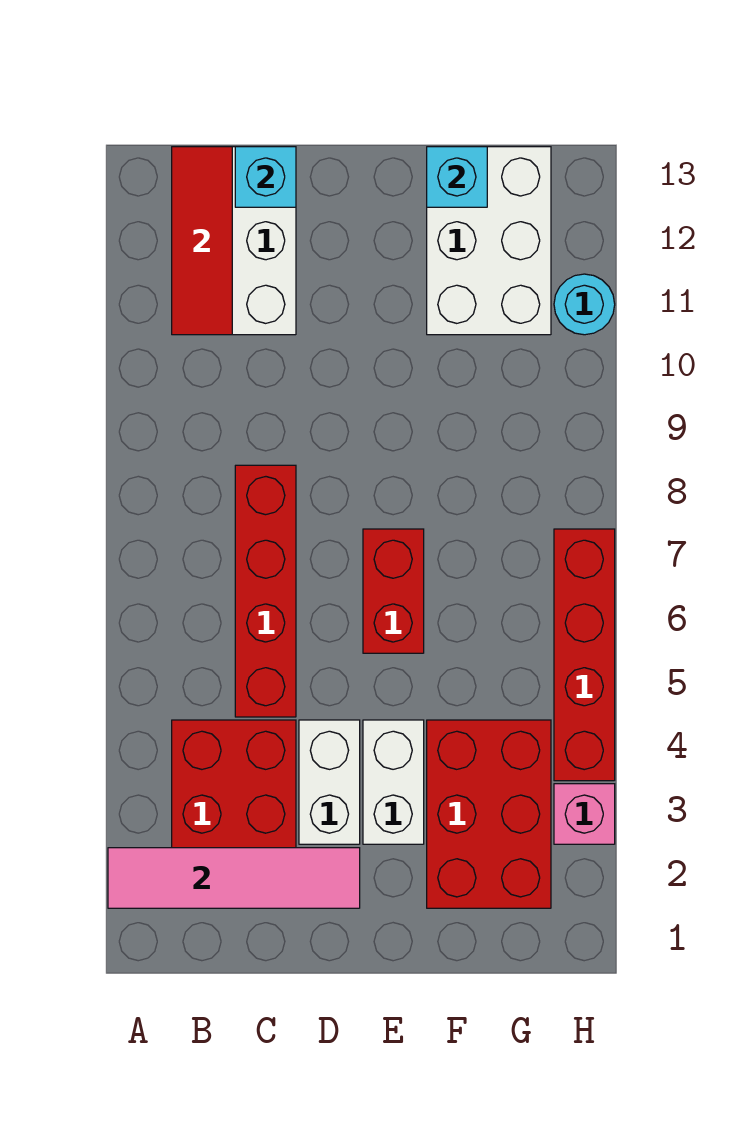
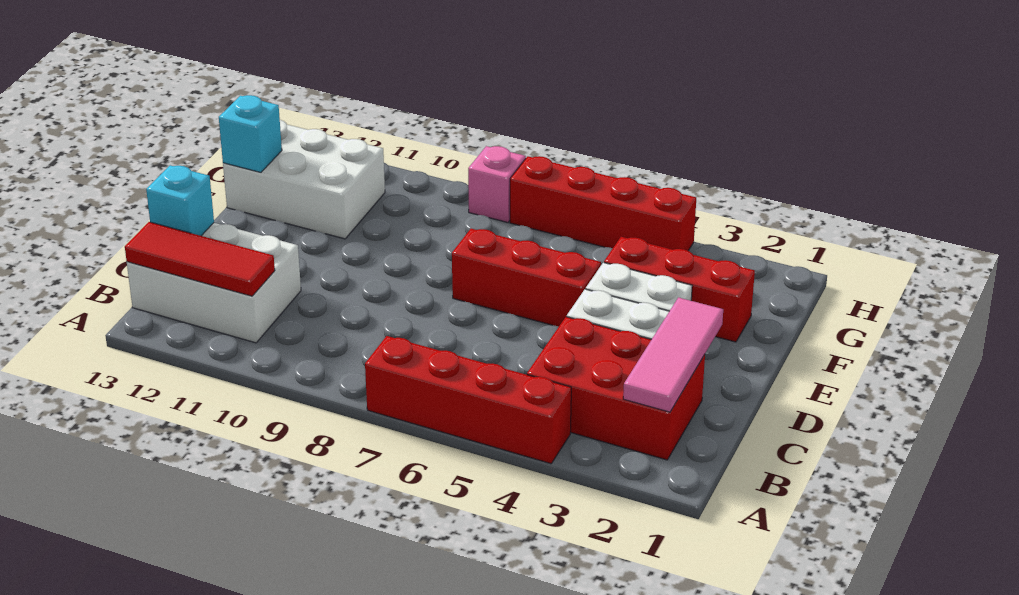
pink tile A2:D2 level 2 -> pink tile B2:D2 level 2
red brick C5:C8 level 1 -> red brick A4:A7 level 1
red brick E6:E7 level 1 -> red brick E5:E7 level 1
red brick F2:G4 level 1 -> red brick F2:F4 level 1
pink brick H3 level 1 -> pink brick H8 level 1
cyan round brick H11 level 1 -> none

